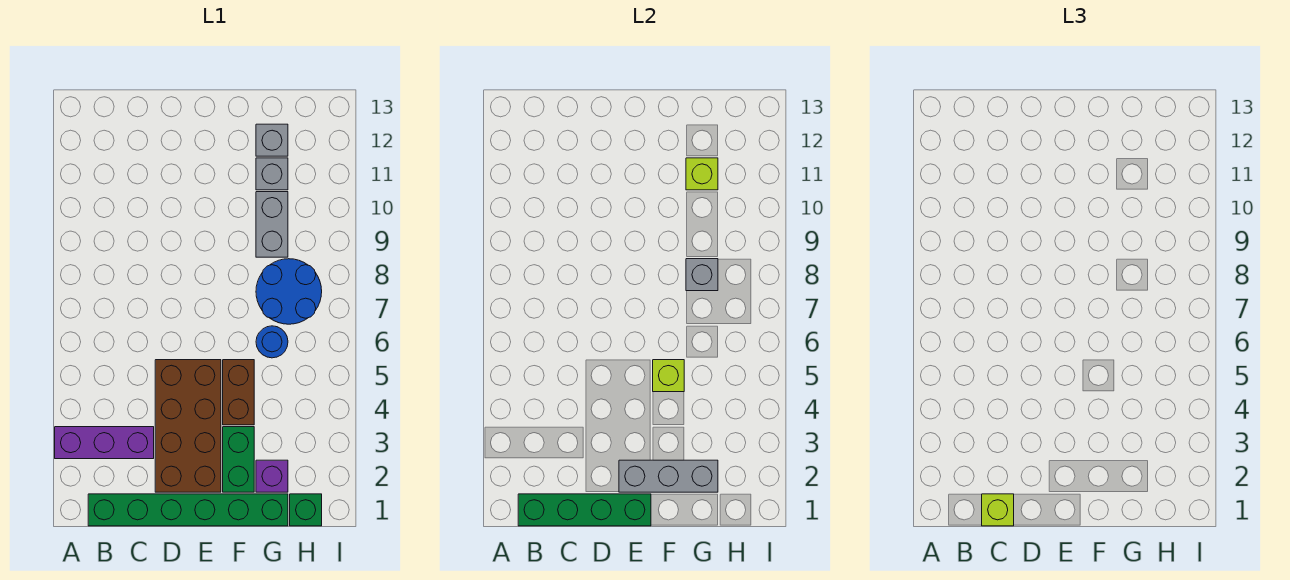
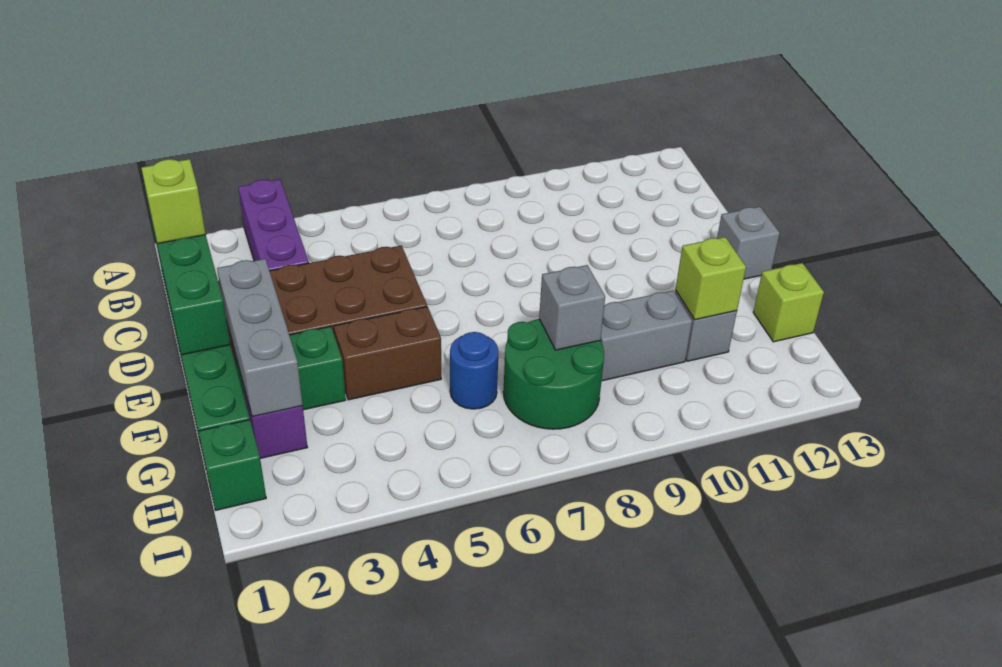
lime brick F5 level 2 -> lime brick G13 level 1
blue round brick G7:H8 level 1 -> green round brick G7:H8 level 1
grey brick G12 level 1 -> grey brick E13 level 1

